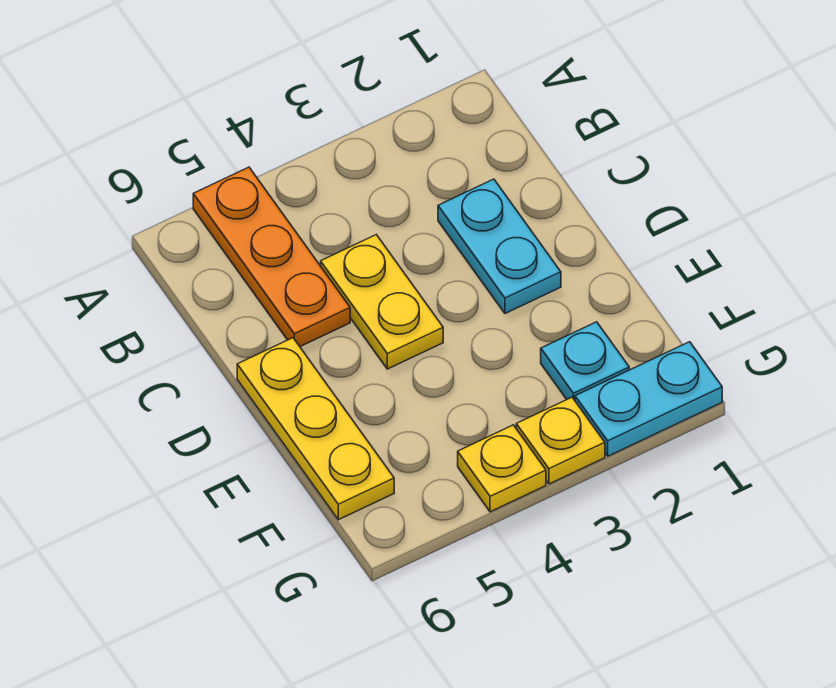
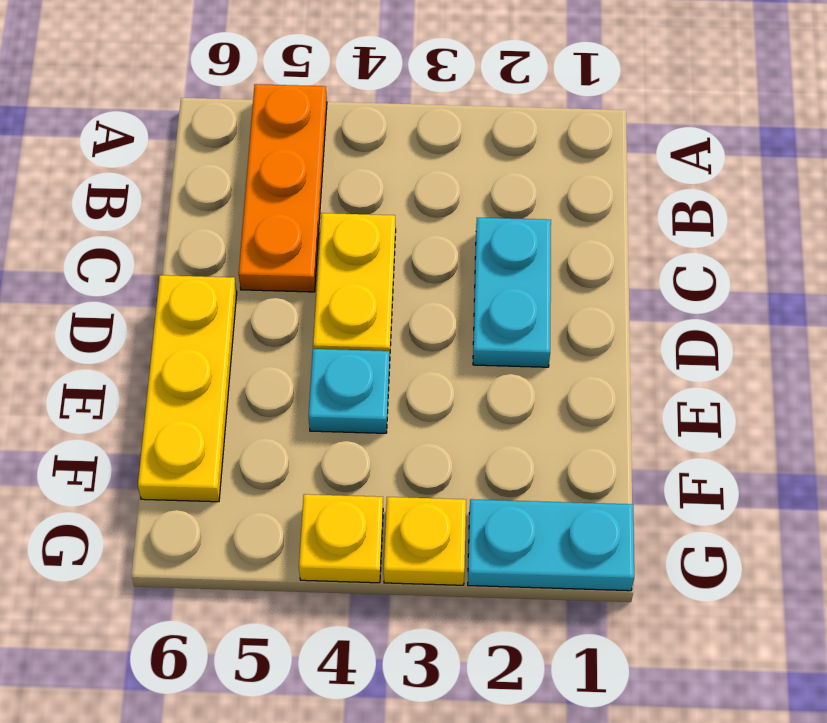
cyan plate F2 level 1 -> cyan plate E4 level 1

